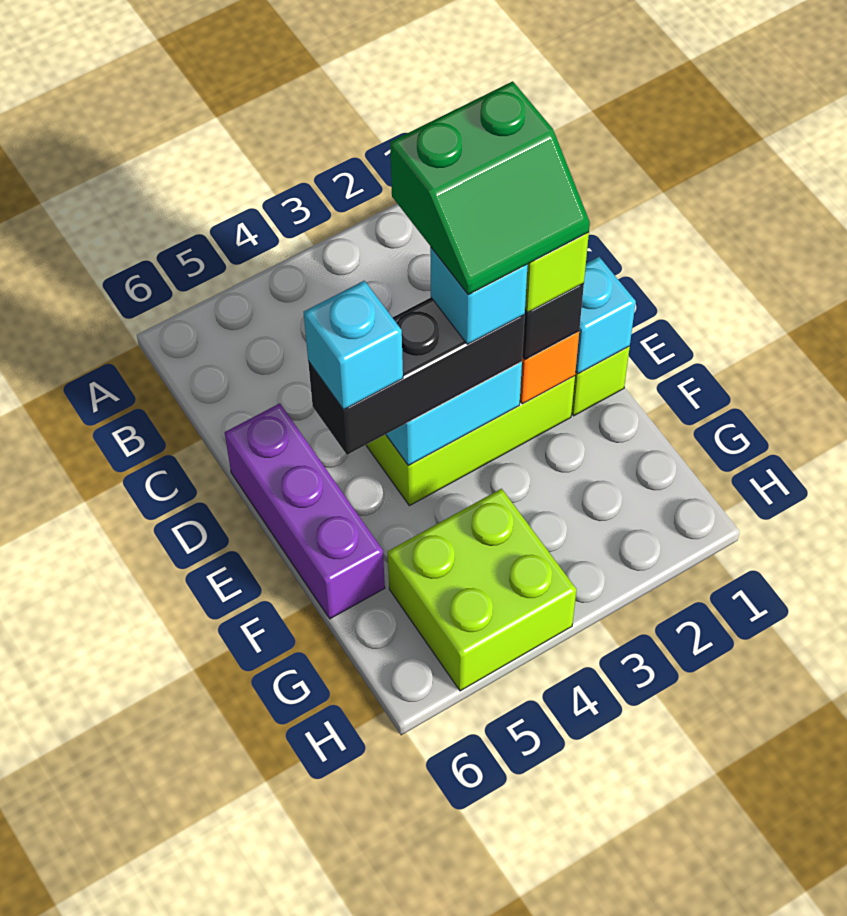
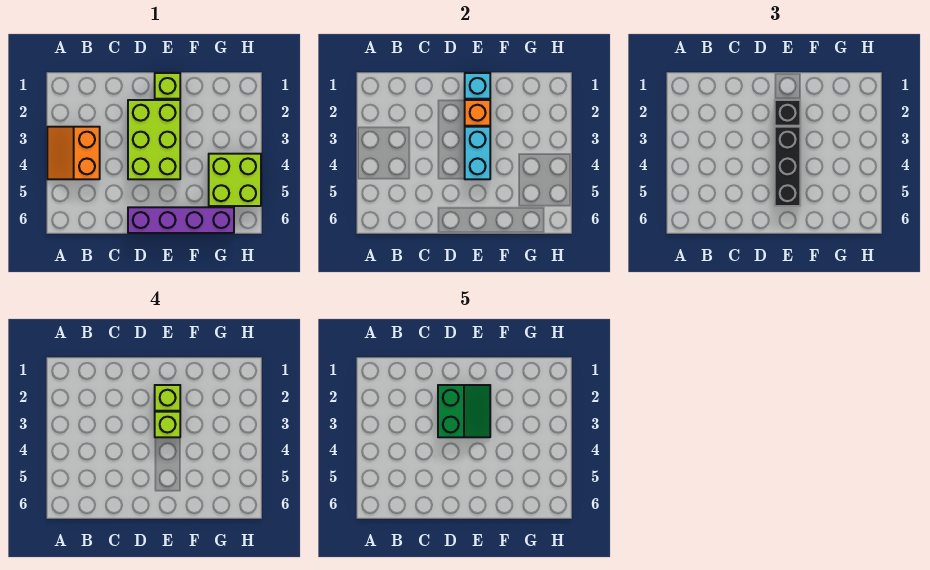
none -> orange slope A3:B4 level 1 top B
purple brick D6:F6 level 1 -> purple brick D6:G6 level 1
cyan brick E3 level 4 -> lime brick E3 level 4
cyan brick E5 level 4 -> none

